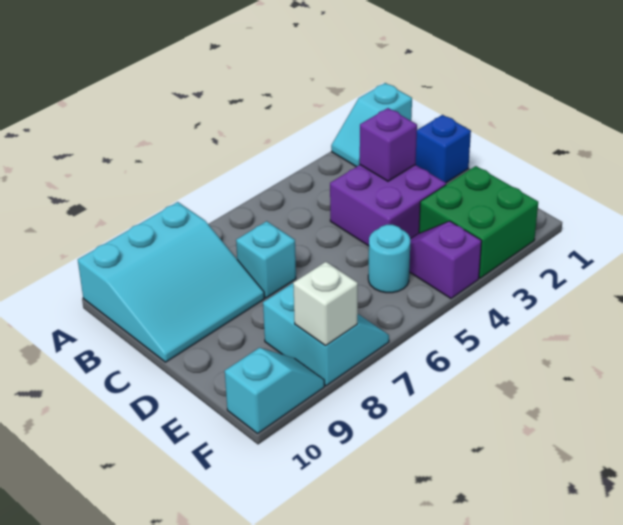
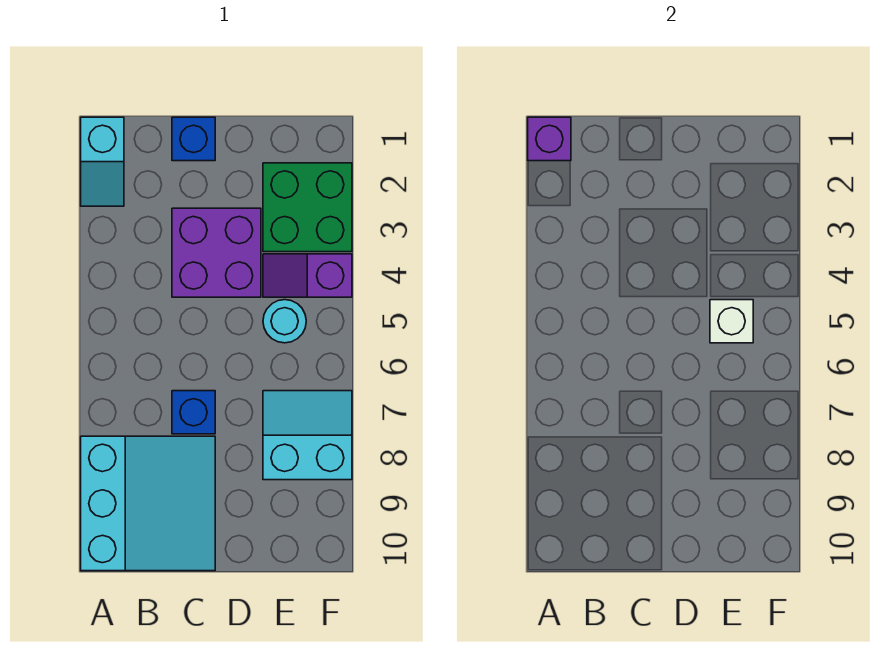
purple brick C3 level 2 -> purple brick A1 level 2
cyan brick C7 level 1 -> blue brick C7 level 1
white brick F8 level 2 -> white brick E5 level 2
cyan slope F9:F10 level 1 top 10 -> none

